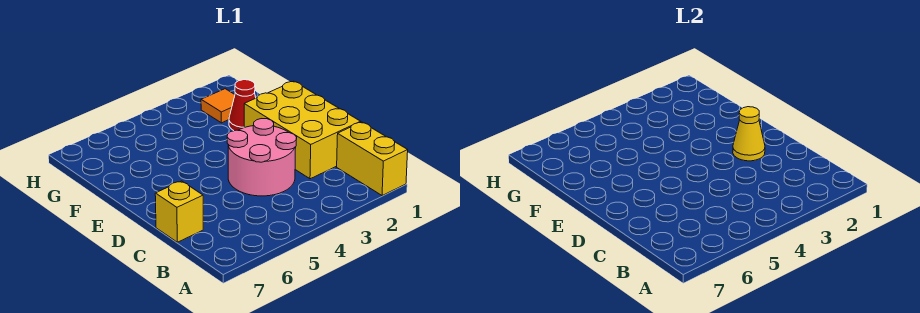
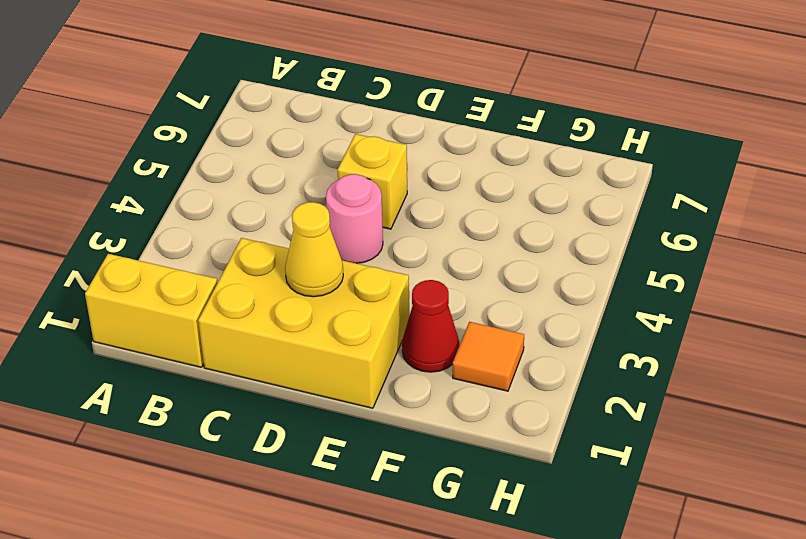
pink round brick C3:D4 level 1 -> pink round brick D4 level 1
yellow brick C7 level 1 -> yellow brick D5 level 1

